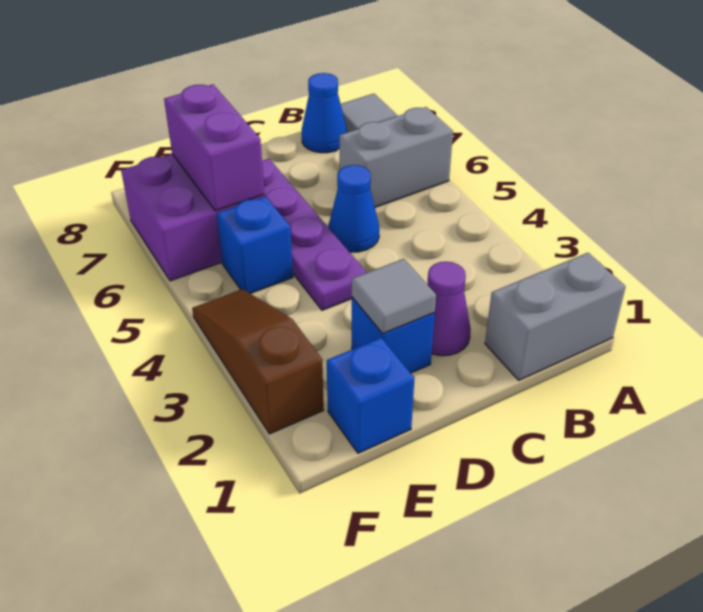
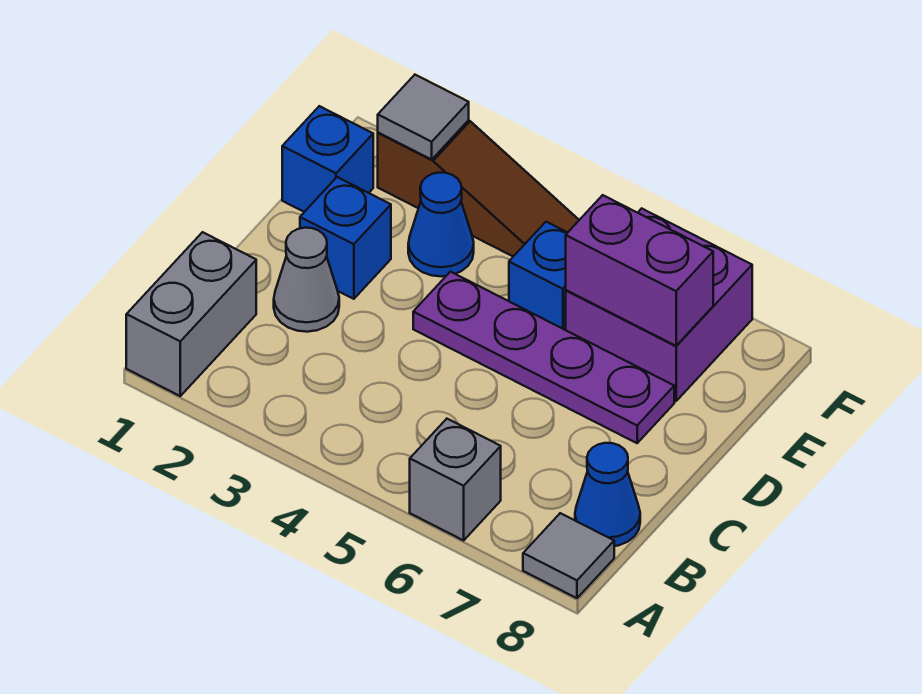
grey brick A6:B6 level 1 -> grey brick A6 level 1
purple cone C2 level 1 -> grey cone C2 level 1
blue cone C5 level 1 -> blue cone E3 level 1
grey tile D2 level 2 -> grey tile F2 level 2

